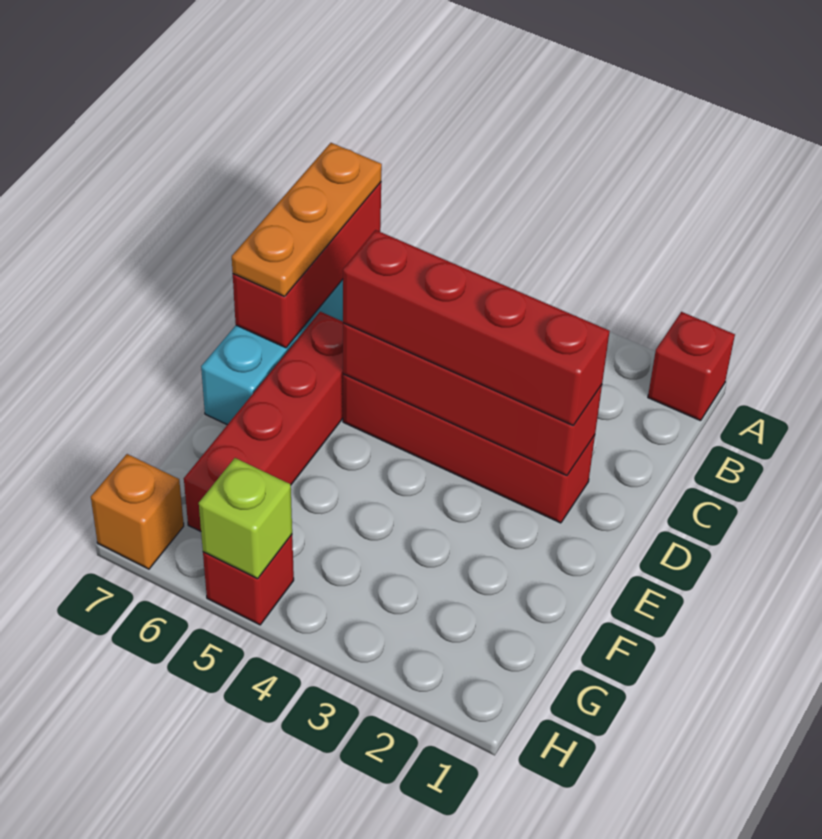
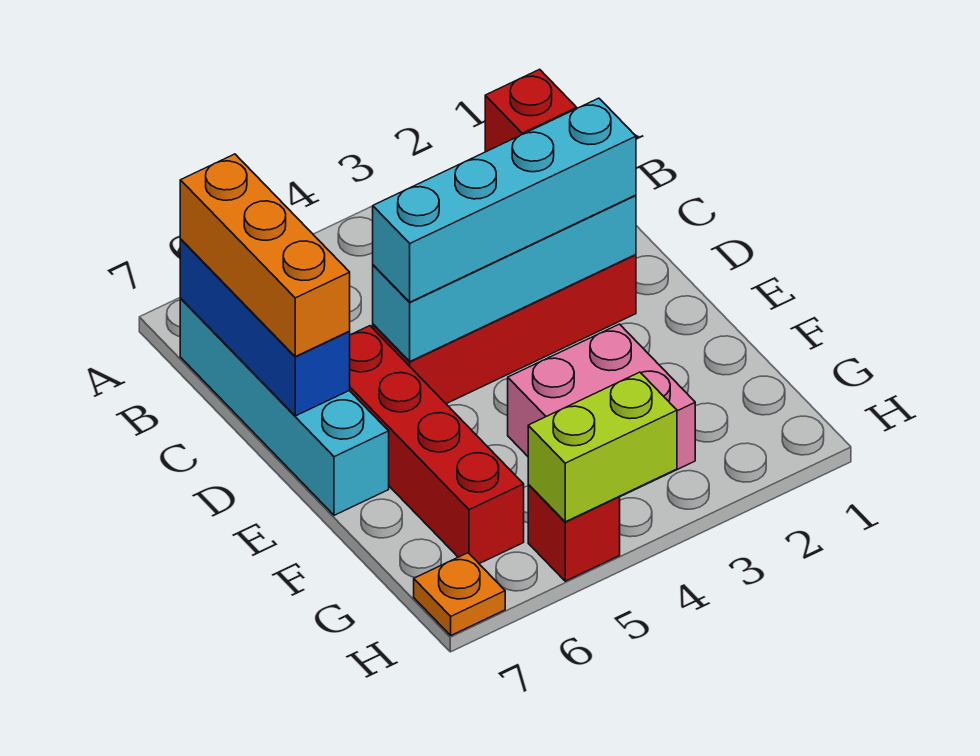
red brick B7:D7 level 2 -> blue brick B7:D7 level 2
orange plate B7:D7 level 3 -> orange brick B7:D7 level 3
red brick D2:D5 level 2 -> cyan brick D2:D5 level 2
red brick D2:D5 level 3 -> cyan brick D2:D5 level 3
none -> pink brick F3:G4 level 1
lime brick H5 level 2 -> lime brick H4:H5 level 2
orange brick H7 level 1 -> orange plate H7 level 1

